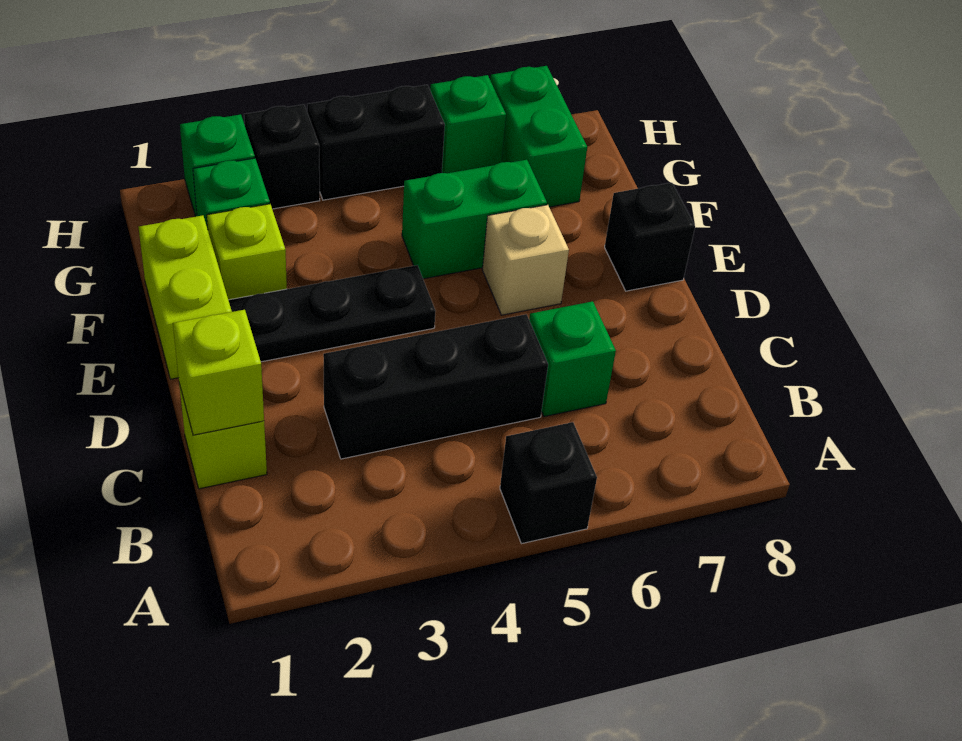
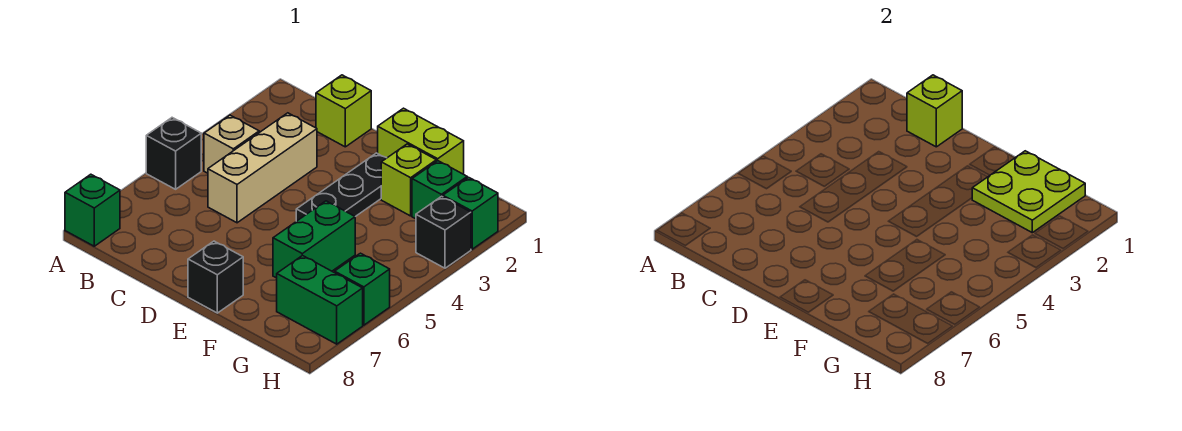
black brick C3:C5 level 1 -> tan brick C3:C5 level 1
green brick C6 level 1 -> green brick A8 level 1
tan brick E6 level 1 -> tan brick B4 level 1
none -> lime plate F1:G2 level 2
black brick H4:H5 level 1 -> none

